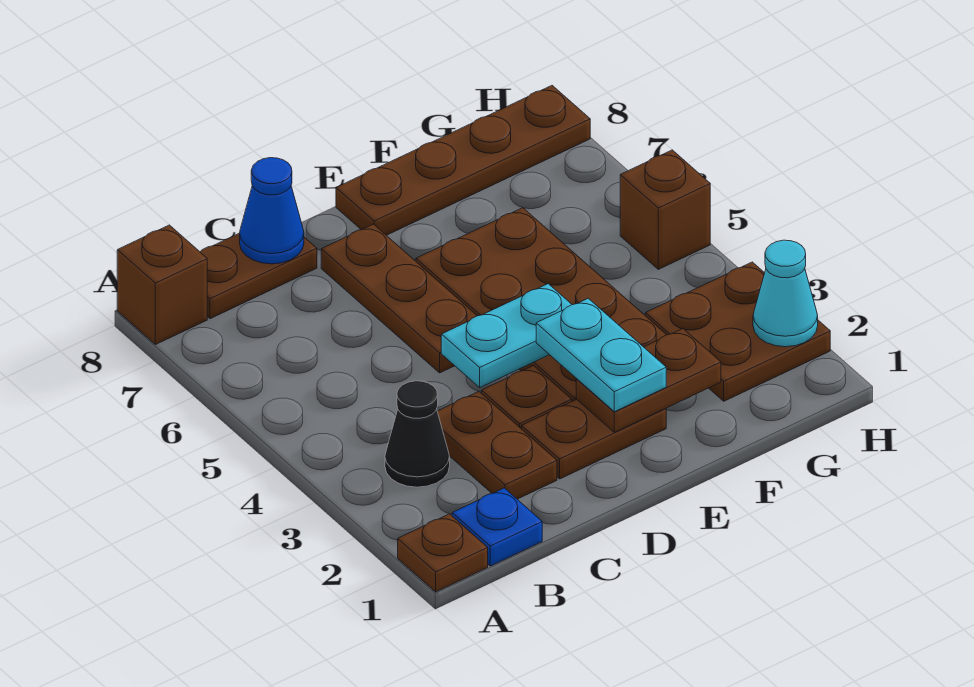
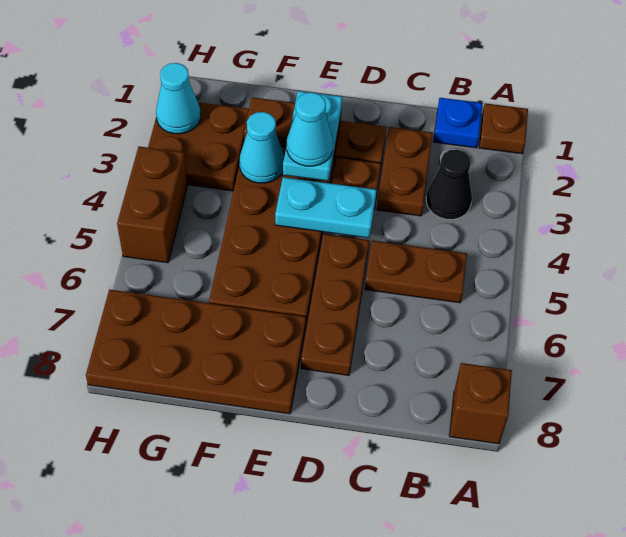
brown plate B8:C8 level 1 -> brown plate B5:C5 level 1
blue cone C8 level 2 -> none
none -> cyan cone E3 level 4
brown plate E8:H8 level 1 -> brown plate E7:H8 level 1
none -> cyan cone F3 level 2
brown brick H5 level 1 -> brown brick H4:H5 level 1

